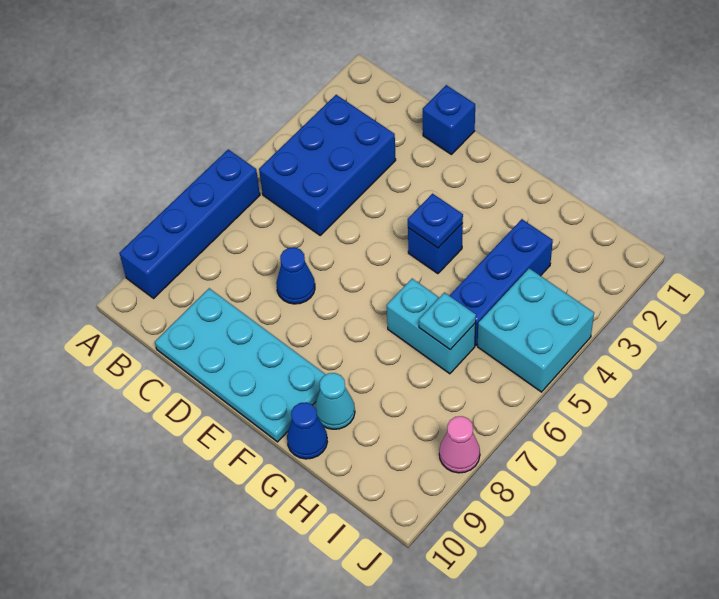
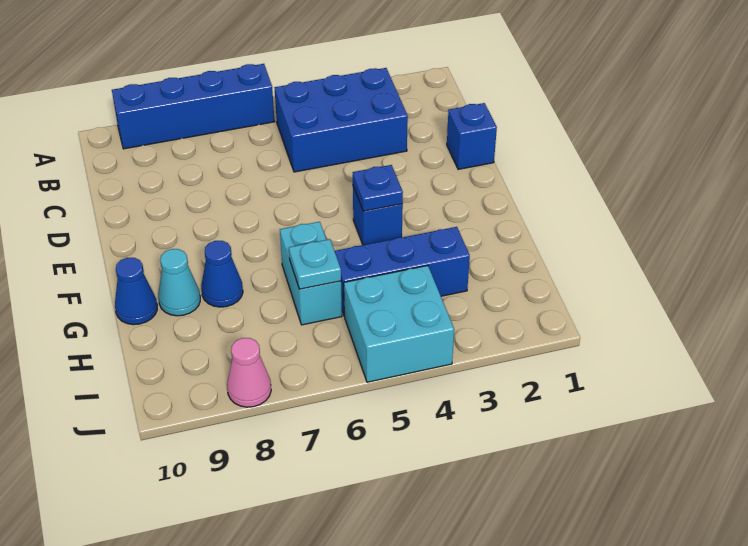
cyan plate C9:F10 level 1 -> none
blue cone D7 level 1 -> blue cone G8 level 1

